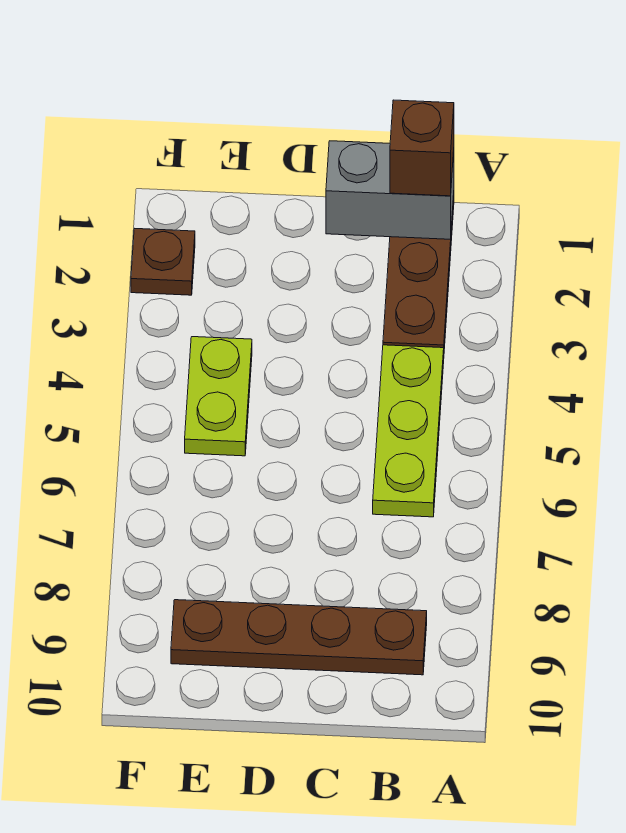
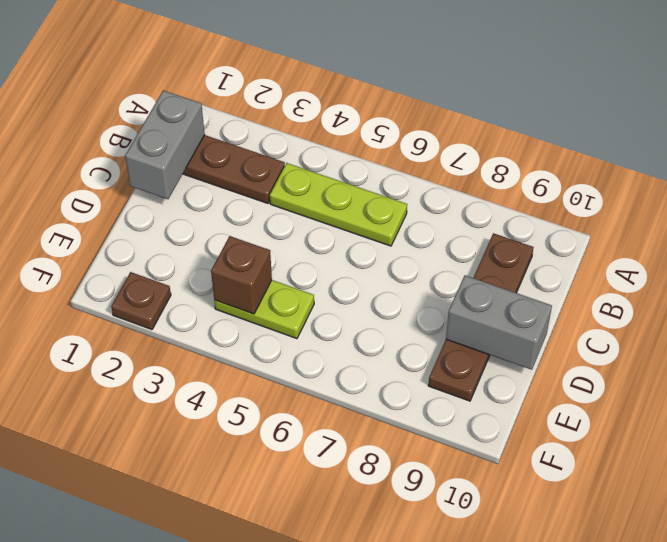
brown brick B1 level 3 -> brown brick E4 level 2
none -> grey brick D9:D10 level 2

